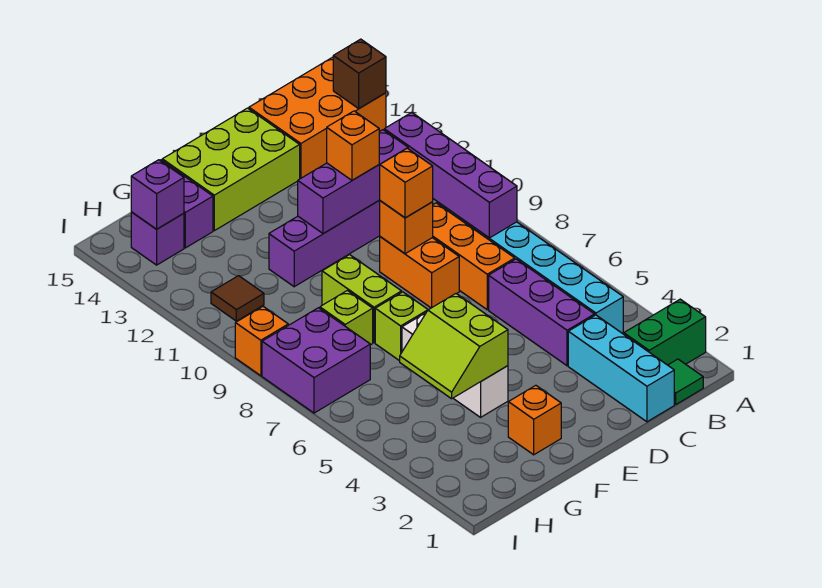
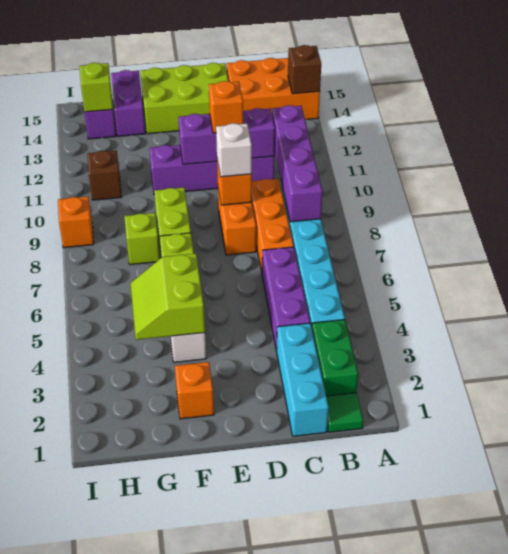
green brick A2:B2 level 1 -> green brick B2:B3 level 1
orange brick D9 level 3 -> white brick D9 level 3
purple brick H7:I8 level 1 -> none
brown tile H11 level 1 -> brown brick H11 level 1
purple brick H14 level 2 -> lime brick H14 level 2

